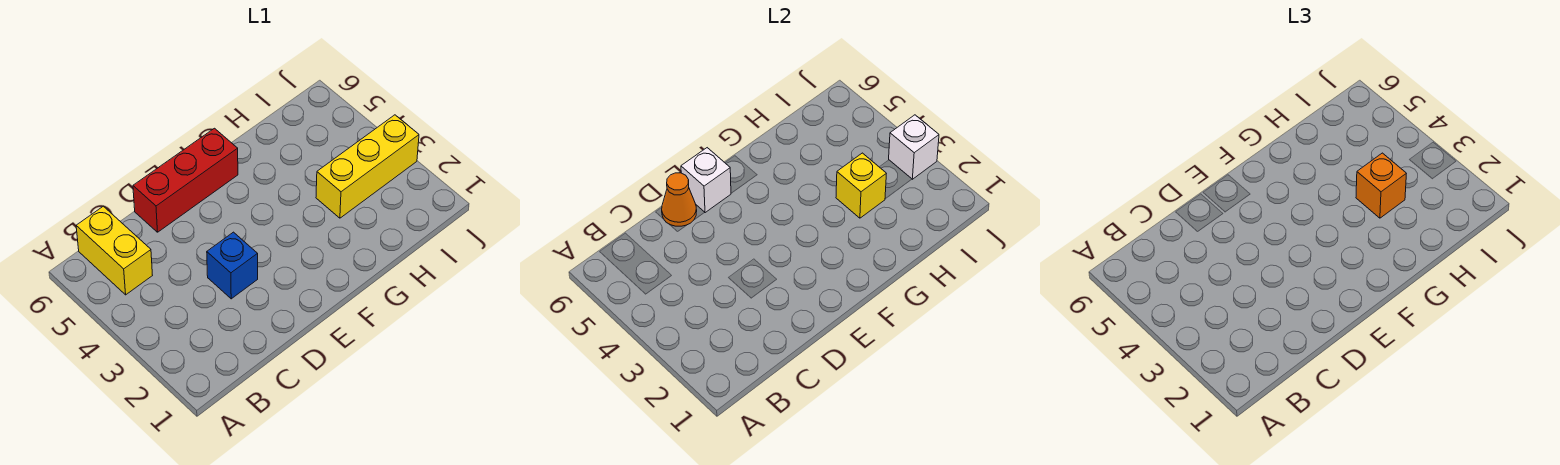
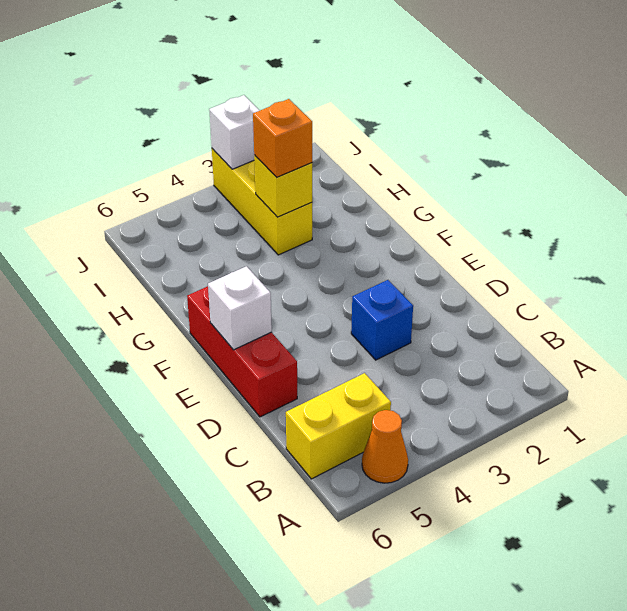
orange cone D6 level 2 -> orange cone A5 level 1

